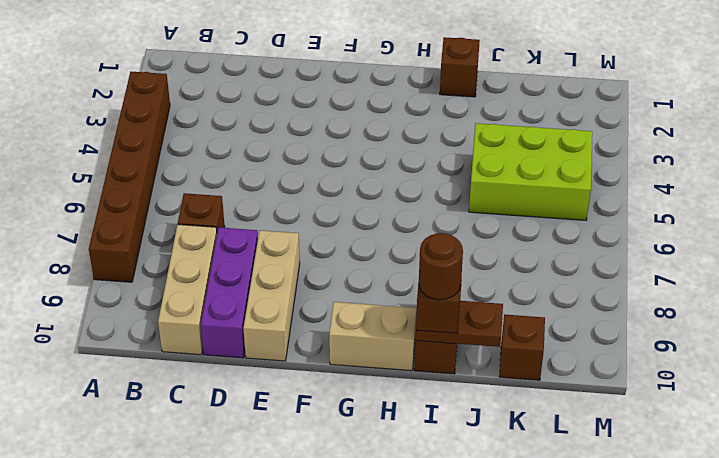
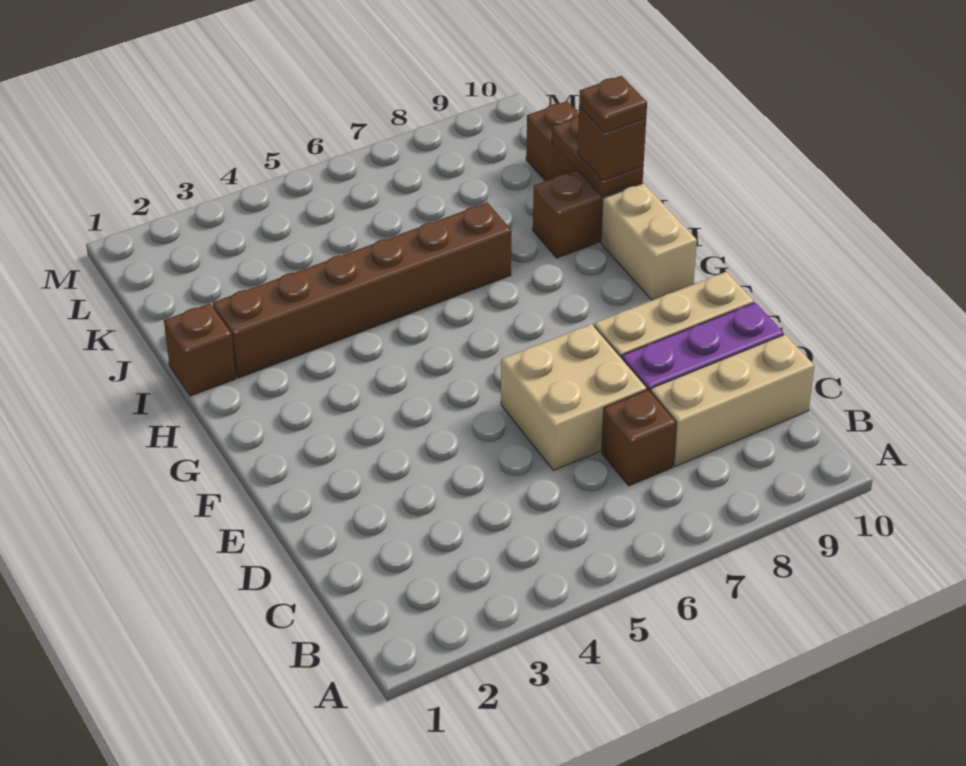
brown brick A3:A8 level 1 -> brown brick I2:I7 level 1
none -> tan brick D6:E7 level 1
brown round brick I10 level 4 -> brown plate I10 level 4
lime brick J4:L5 level 1 -> none

